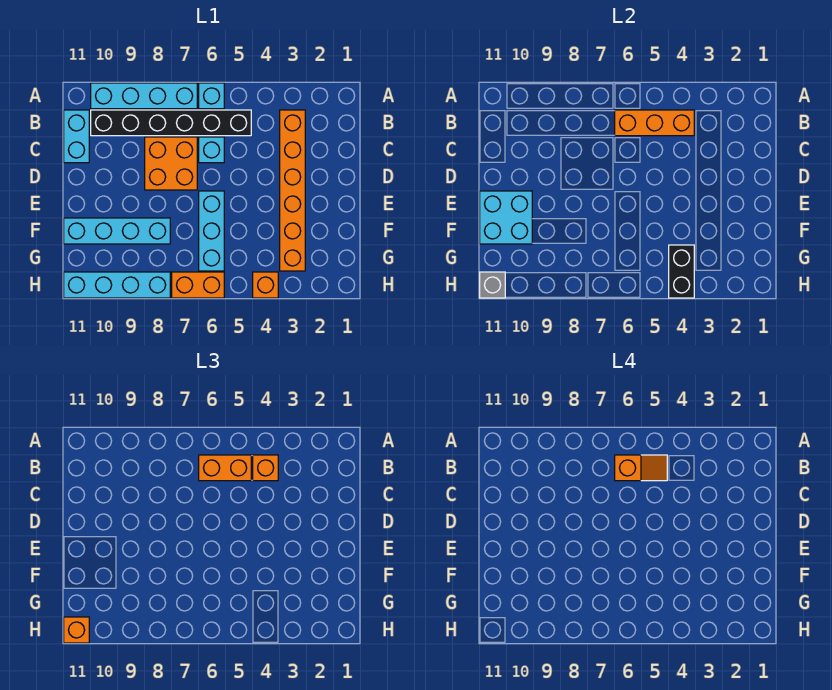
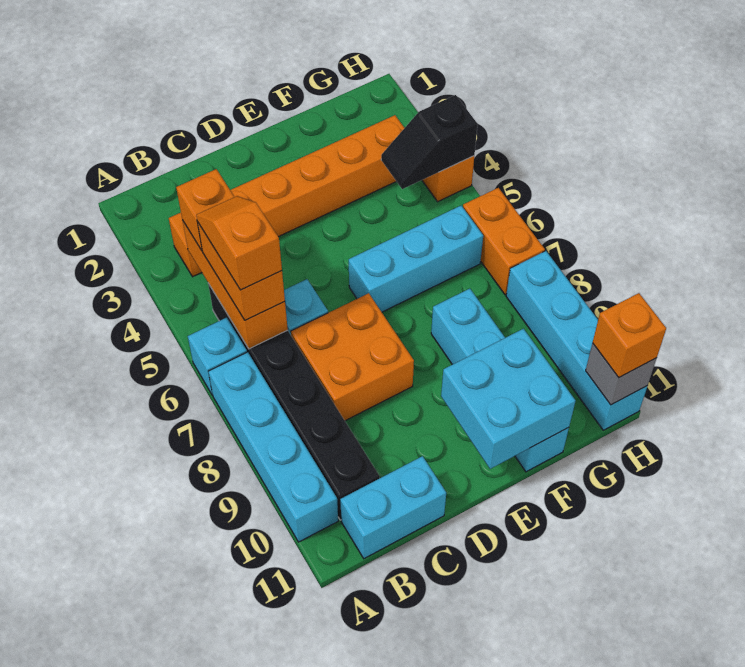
black brick G4:H4 level 2 -> black slope G4:H4 level 2 top H

